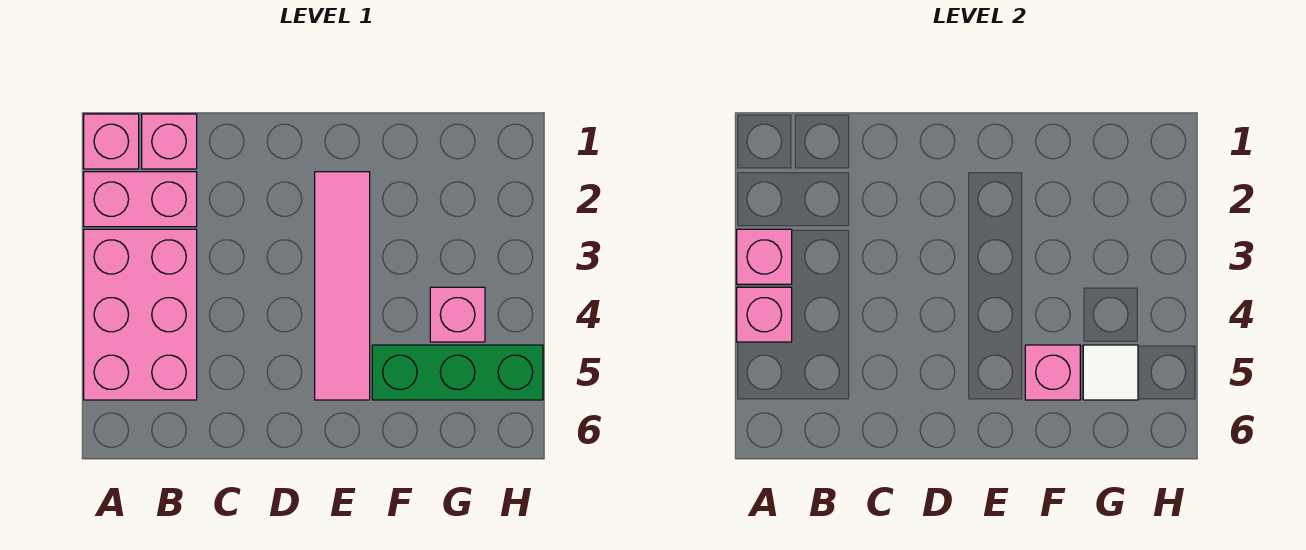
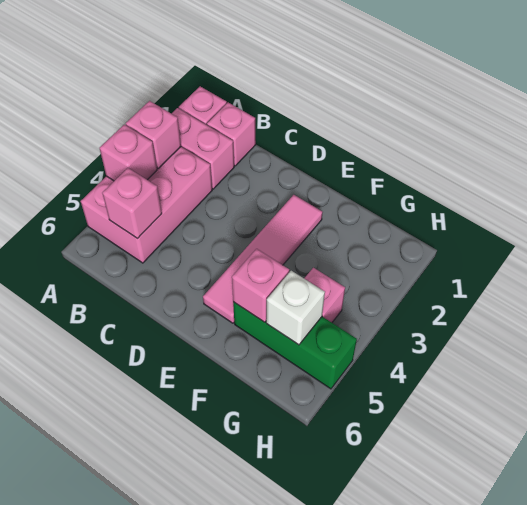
none -> pink brick B5 level 2
white tile G5 level 2 -> white brick G5 level 2

